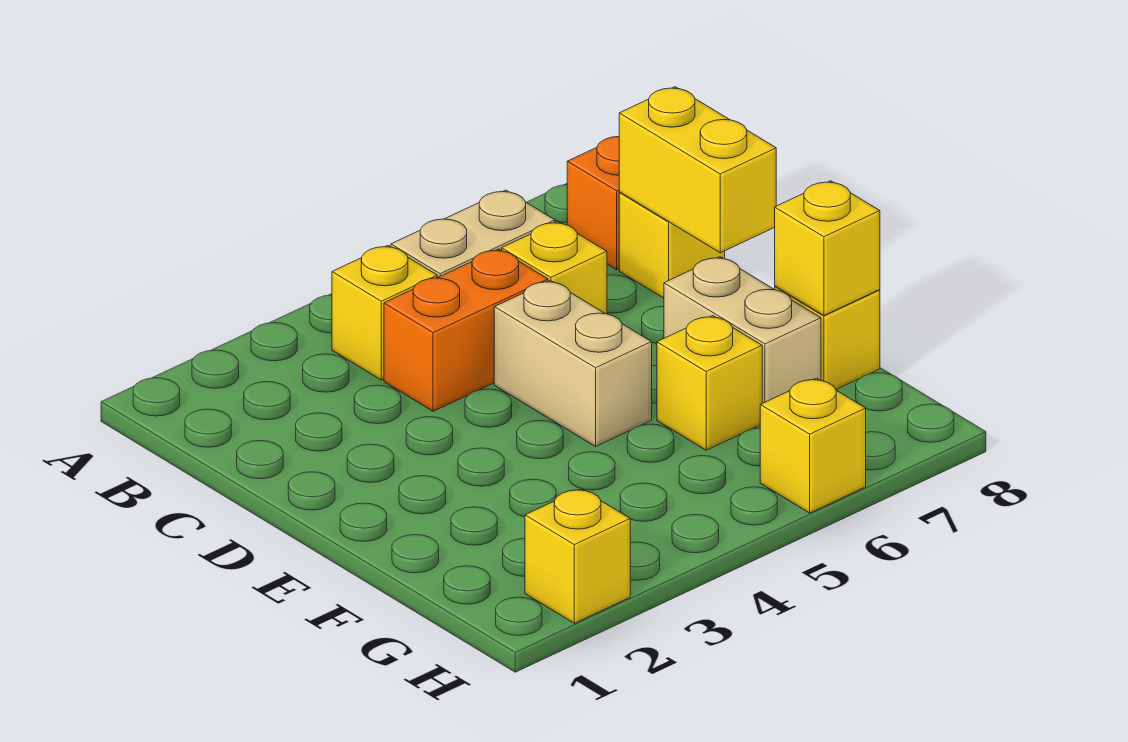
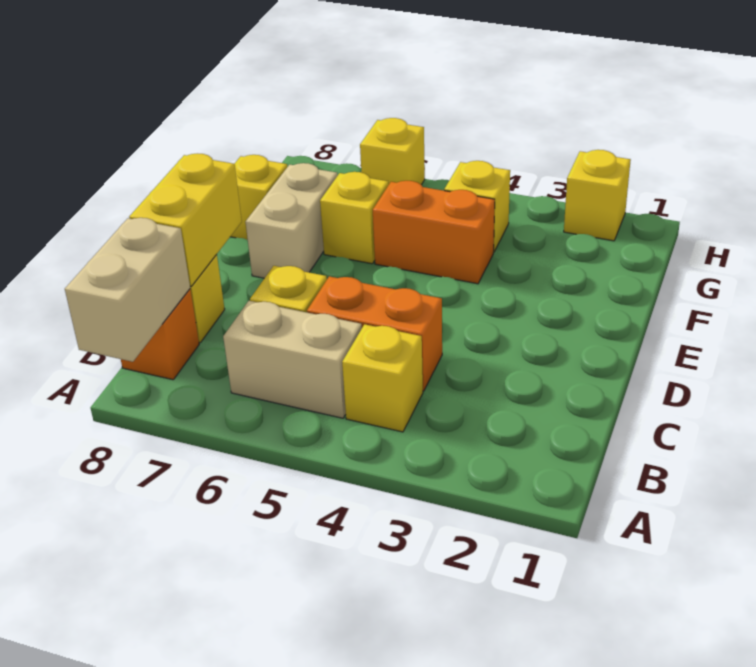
tan brick D5:E5 level 1 -> tan brick A8:B8 level 2
none -> orange brick F4:F5 level 1
yellow brick F8 level 2 -> yellow brick G4 level 1

